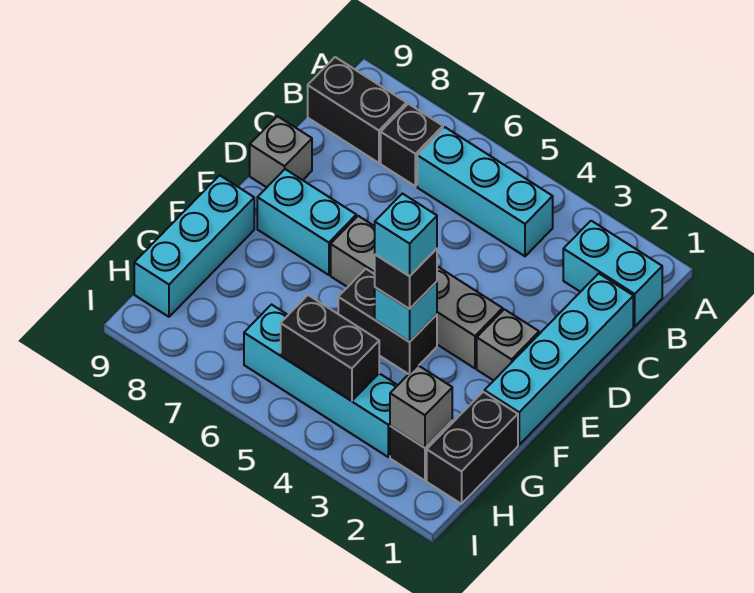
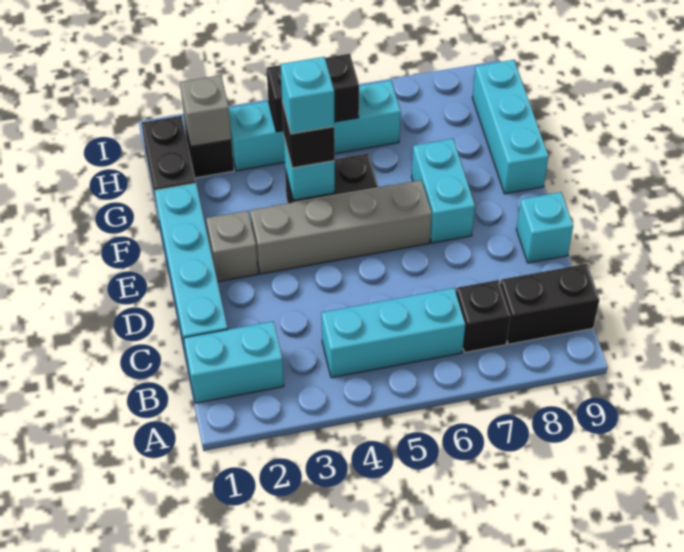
grey brick D9 level 1 -> cyan brick D9 level 1
cyan brick E7:E8 level 1 -> cyan brick E7:F7 level 1

